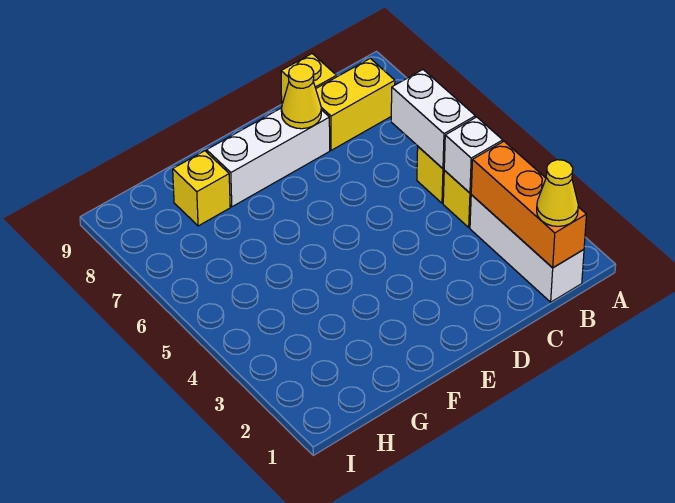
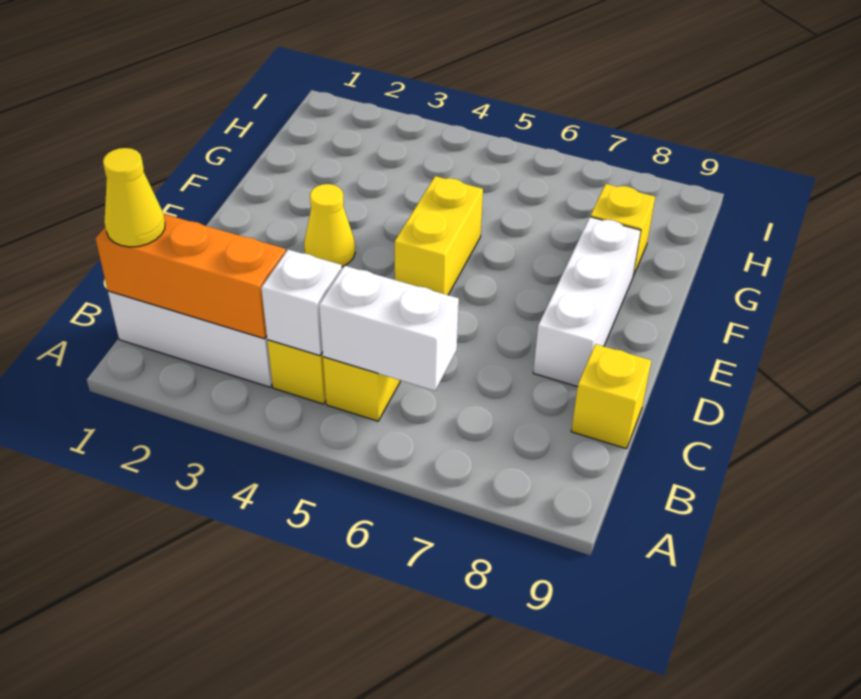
yellow brick B8:C8 level 1 -> yellow brick E5:F5 level 1
yellow cone D8 level 2 -> yellow cone E3 level 1

